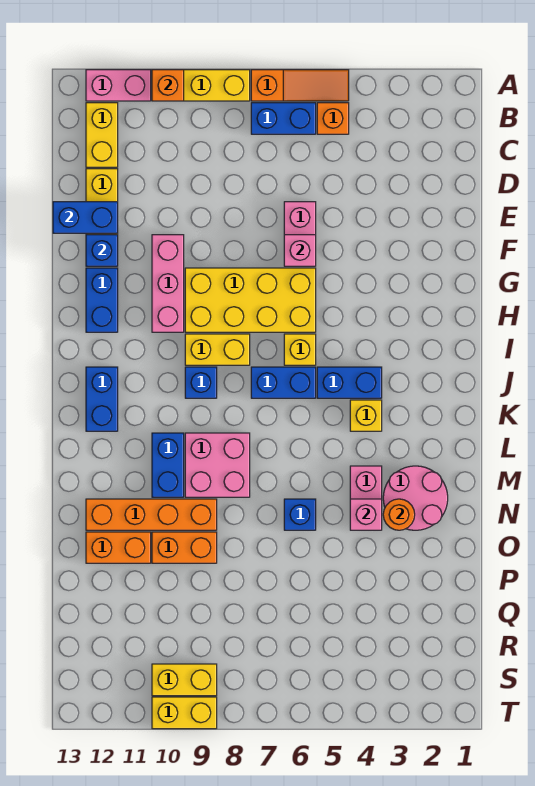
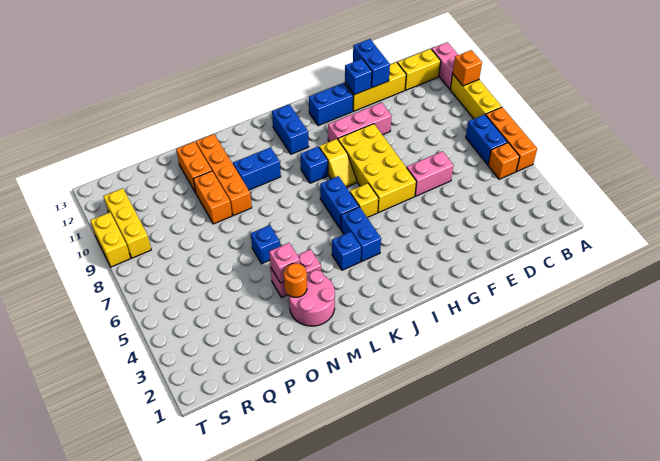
orange slope A5:A7 level 1 top 7 -> orange brick A5:A7 level 1
pink brick F6 level 2 -> none
yellow brick I8:I9 level 1 -> yellow slope I8:I9 level 1 top 9
blue brick J12:K12 level 1 -> blue brick J11:J12 level 1
yellow brick K4 level 1 -> blue brick K4 level 1
pink brick L8:M9 level 1 -> none
yellow brick S9:S10 level 1 -> yellow brick S9:S11 level 1

